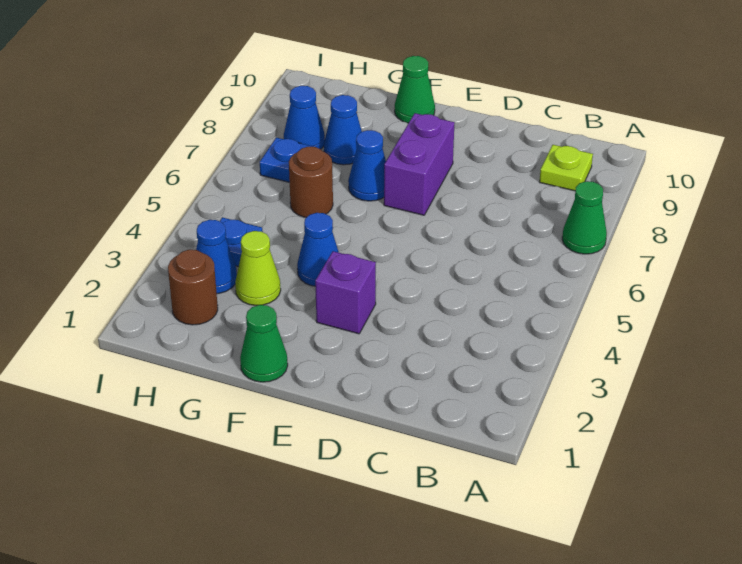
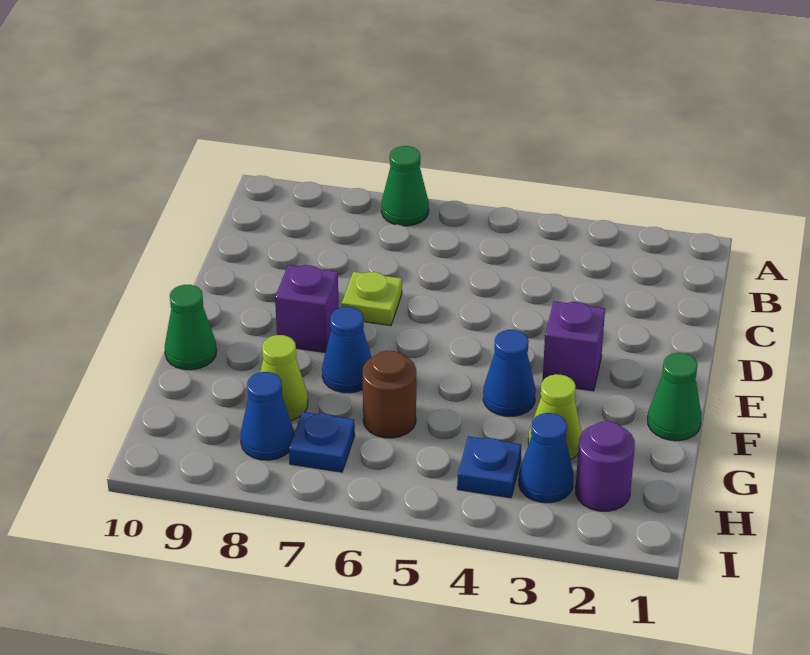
lime plate B9 level 1 -> lime plate D7 level 1
purple brick E7:E8 level 1 -> purple brick E8 level 1
blue cone G8 level 1 -> lime cone G8 level 1
brown round brick H2 level 1 -> purple round brick H2 level 1

